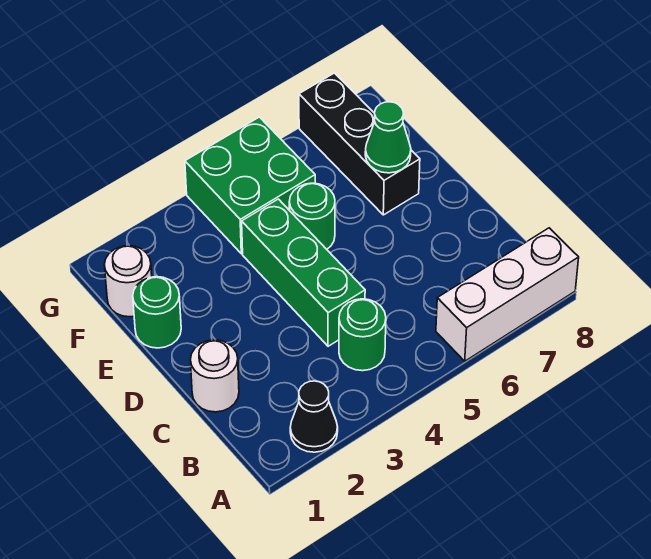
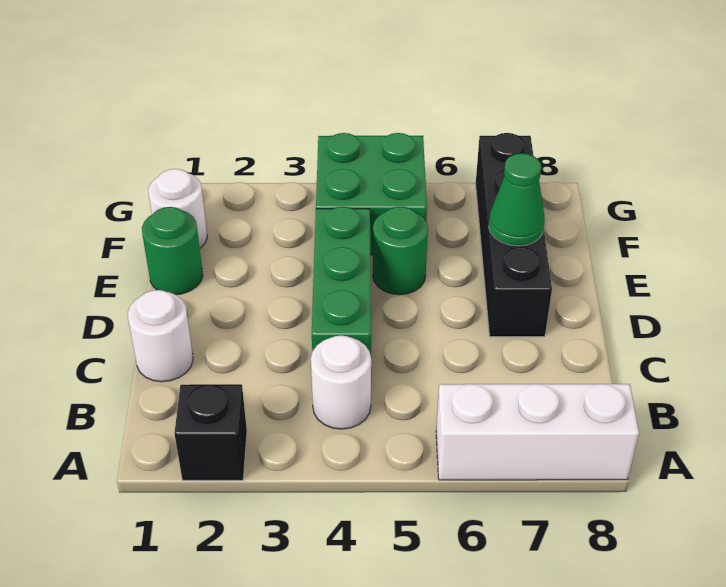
black cone A2 level 1 -> black brick A2 level 1
green round brick B4 level 1 -> white round brick B4 level 1
black brick E7:G7 level 1 -> black brick D7:G7 level 1

